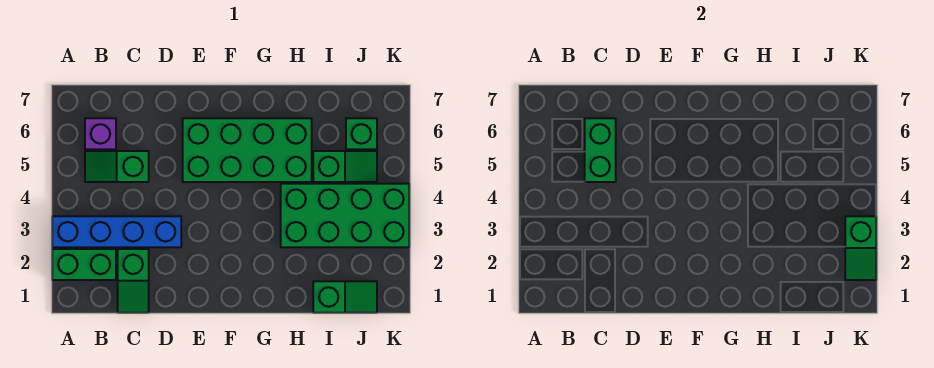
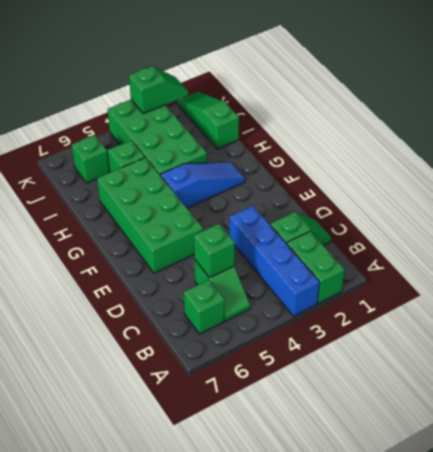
purple brick B6 level 1 -> green brick B6 level 1
green brick C5:C6 level 2 -> green brick C5 level 2
none -> blue slope G2:G4 level 1 top 4
green slope I1:J1 level 1 top I -> green slope I1:K1 level 1 top I

